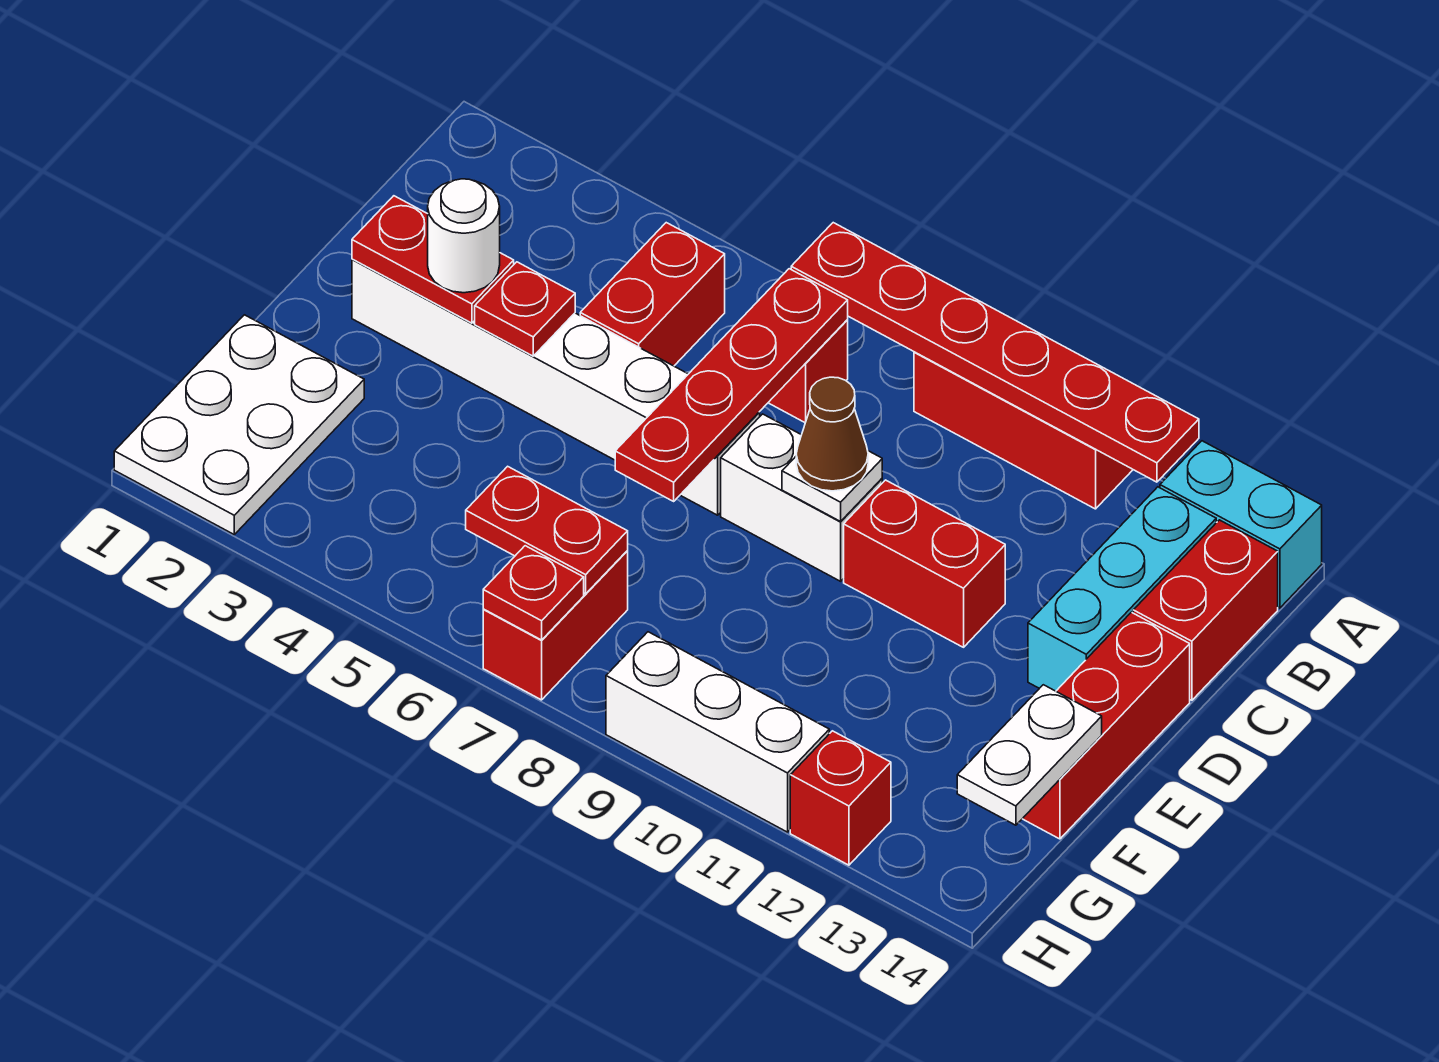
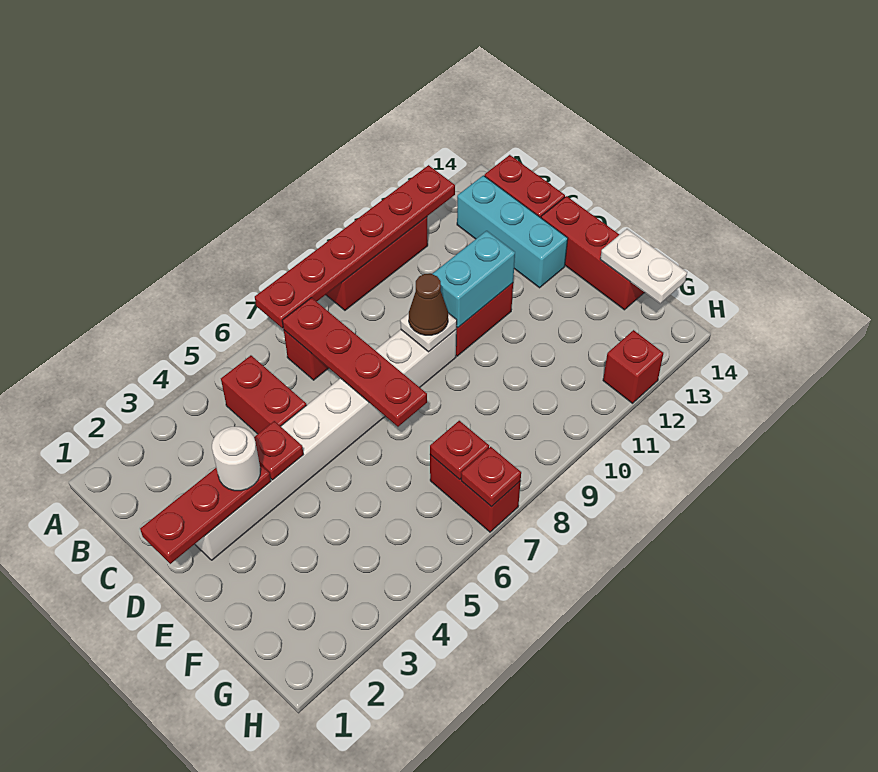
cyan brick A13:A14 level 1 -> cyan brick D10:D11 level 2
red plate D2:D3 level 2 -> red plate D1:D3 level 2
white plate F1:H2 level 1 -> none
red plate G6:G7 level 2 -> red plate G7 level 2
white brick H9:H11 level 1 -> none

